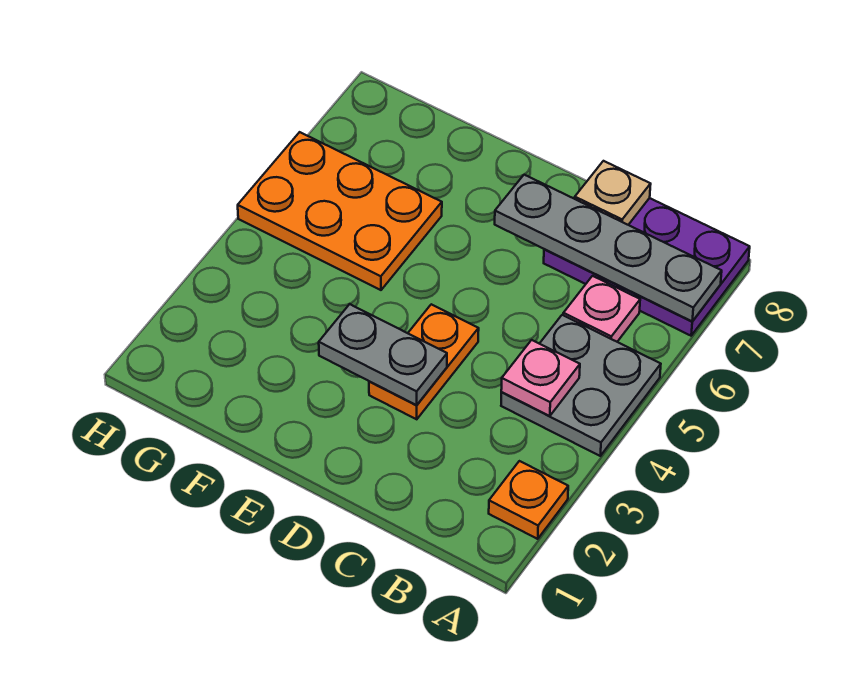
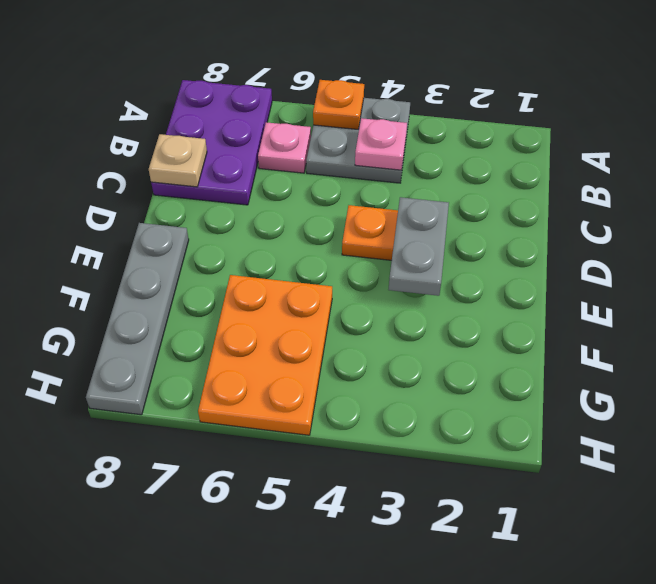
orange plate A2 level 1 -> orange plate A5 level 2
grey plate A7:D7 level 2 -> grey plate E8:H8 level 1

